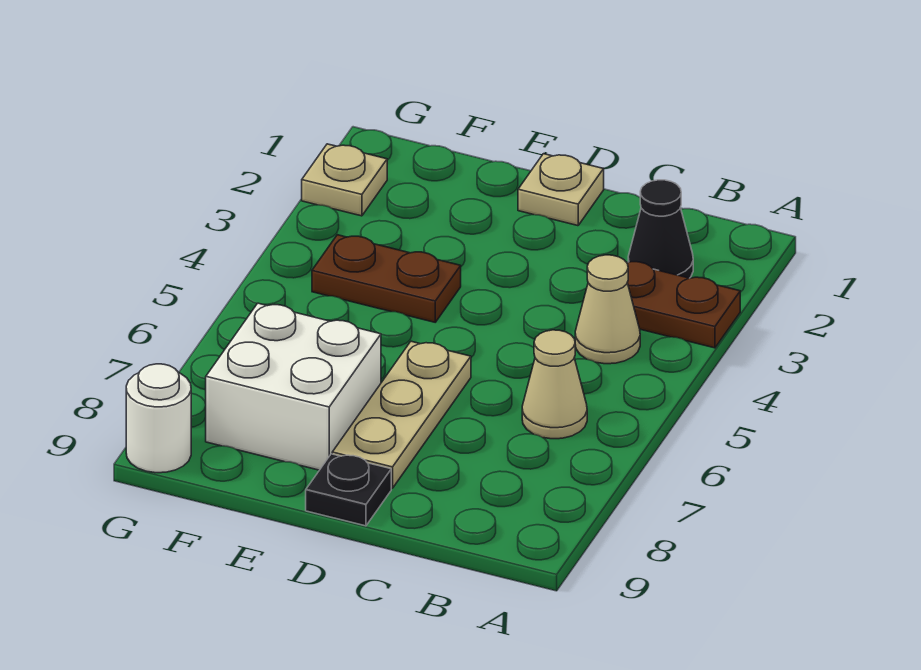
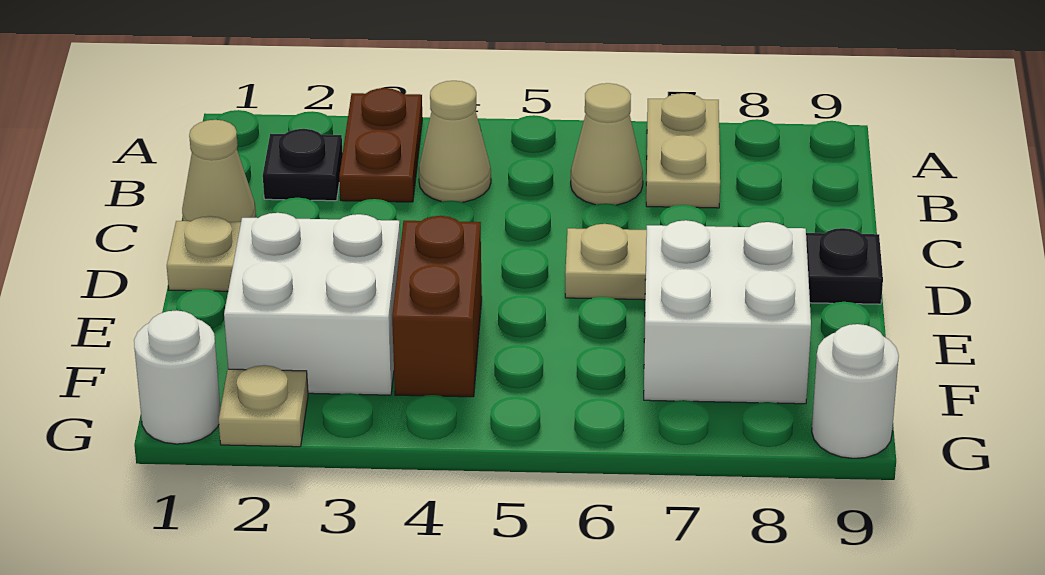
none -> tan plate A7:B7 level 1
black cone B2 level 1 -> black plate B2 level 1
none -> tan cone C1 level 1
none -> white brick E2:F3 level 1
brown plate E4:F4 level 1 -> brown brick E4:F4 level 1
none -> white round brick G1 level 1

